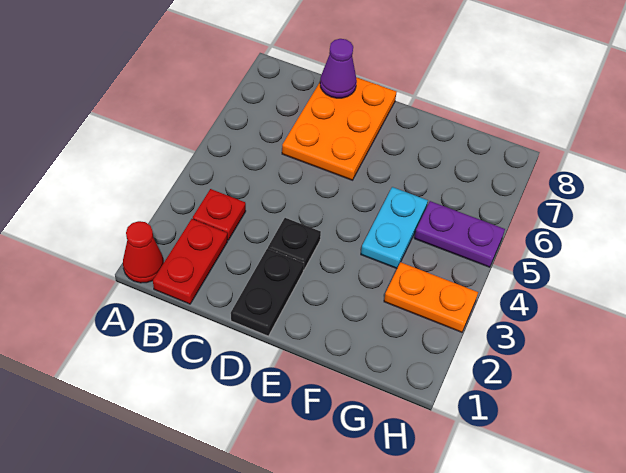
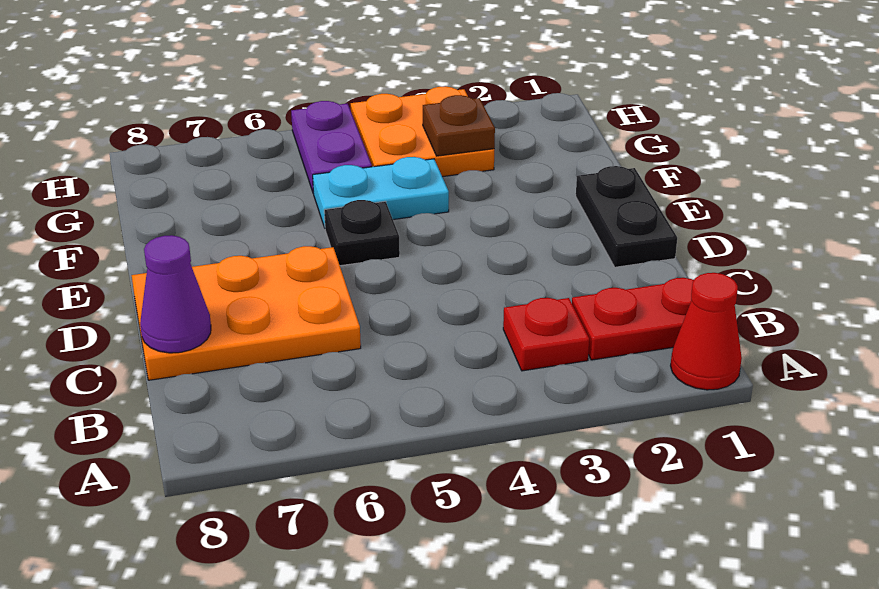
black plate D1:D2 level 1 -> black plate D1:E1 level 1
black plate D3 level 1 -> black plate E5 level 1
orange plate G3:H3 level 1 -> orange plate G3:H4 level 1
none -> brown plate G3 level 2

